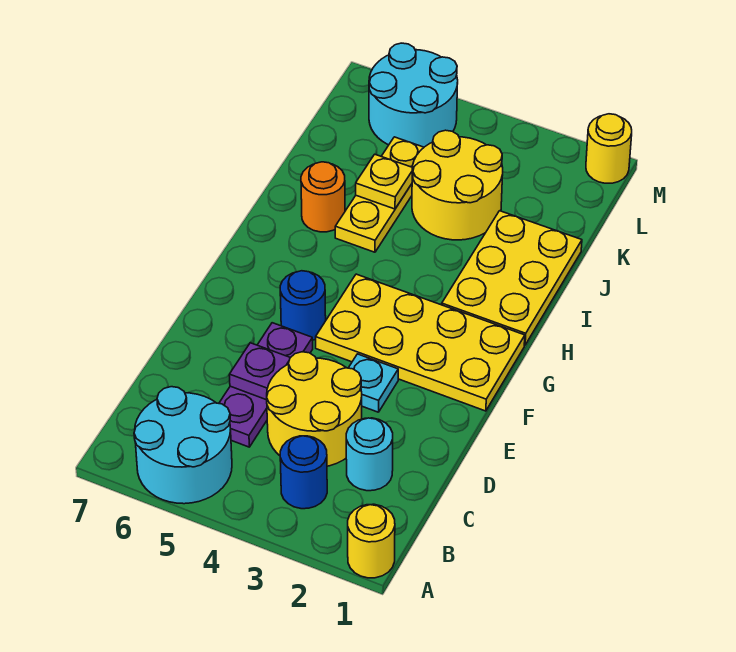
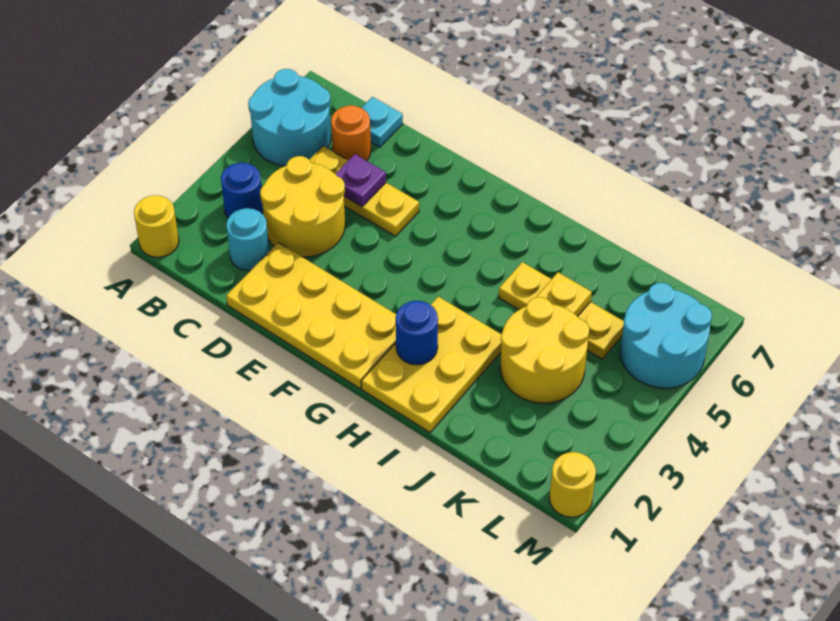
purple plate C5:E5 level 1 -> yellow plate C5:E5 level 1
cyan plate E3 level 1 -> cyan plate C7 level 1
yellow plate F1:G4 level 1 -> yellow plate D1:G2 level 1
blue round brick F5 level 1 -> blue round brick H2 level 2
yellow plate H1:J2 level 1 -> yellow plate H1:I3 level 1
orange round brick I6 level 1 -> orange round brick C6 level 1

